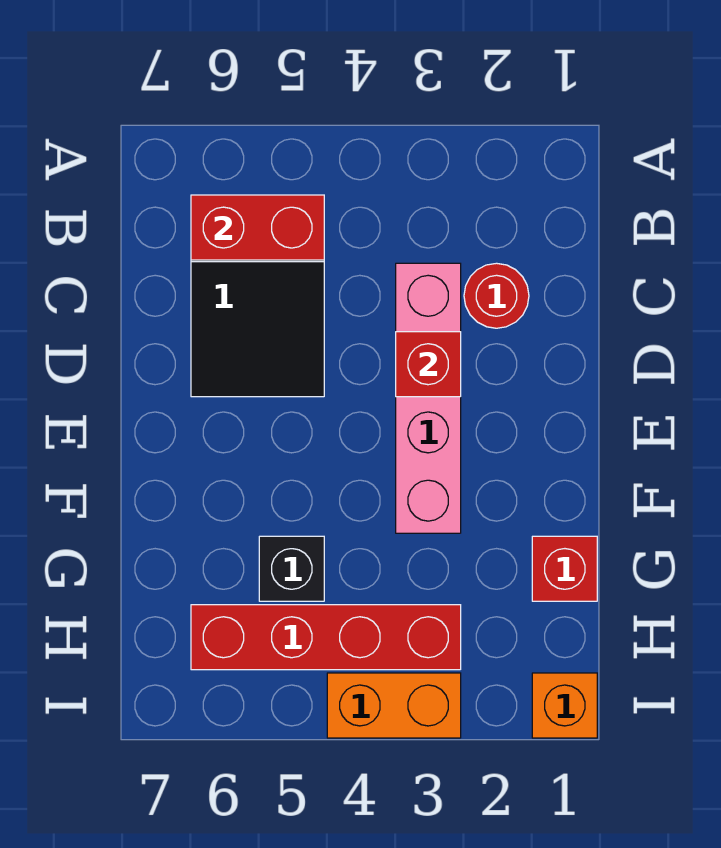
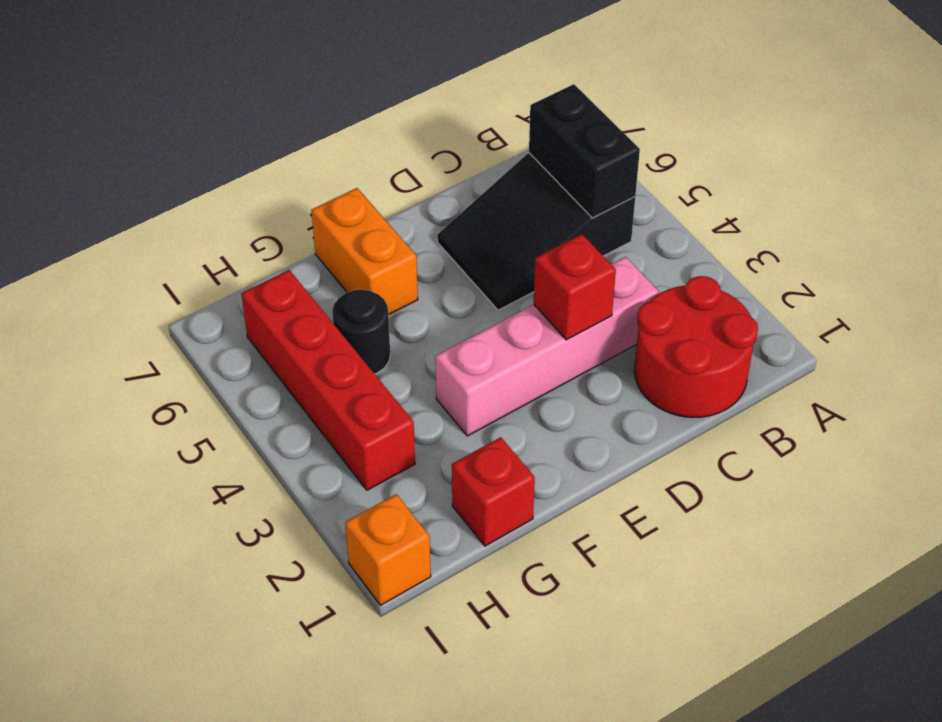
red brick B5:B6 level 2 -> black brick B5:B6 level 2
red round brick C2 level 1 -> red round brick B1:C2 level 1
black brick G5 level 1 -> black round brick G5 level 1
orange brick I3:I4 level 1 -> orange brick F6:F7 level 1

